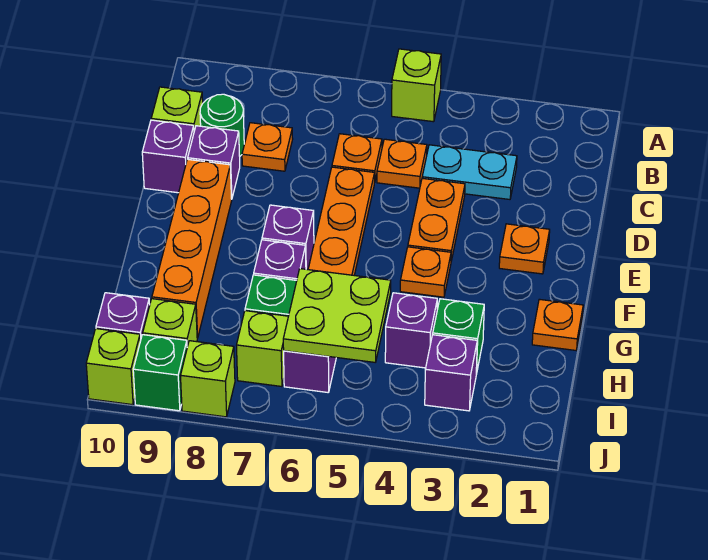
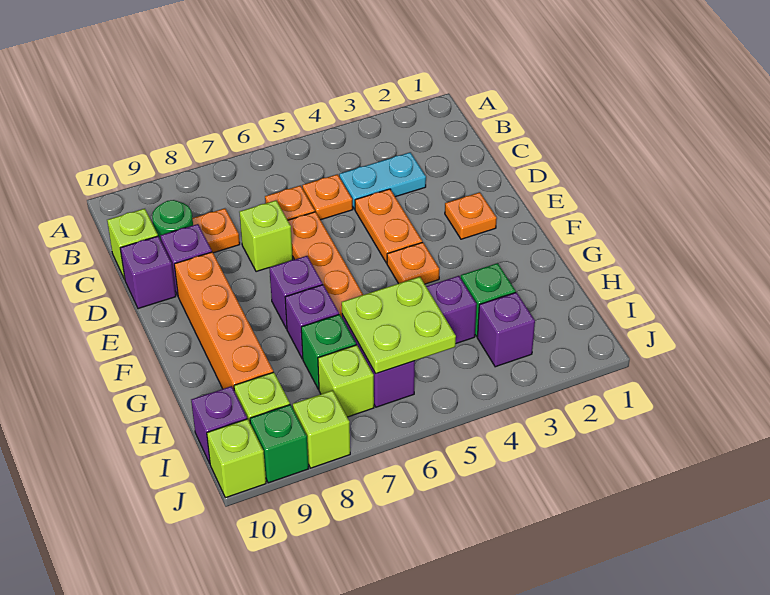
lime brick A5 level 1 -> lime brick D7 level 1
orange plate G1 level 1 -> none

